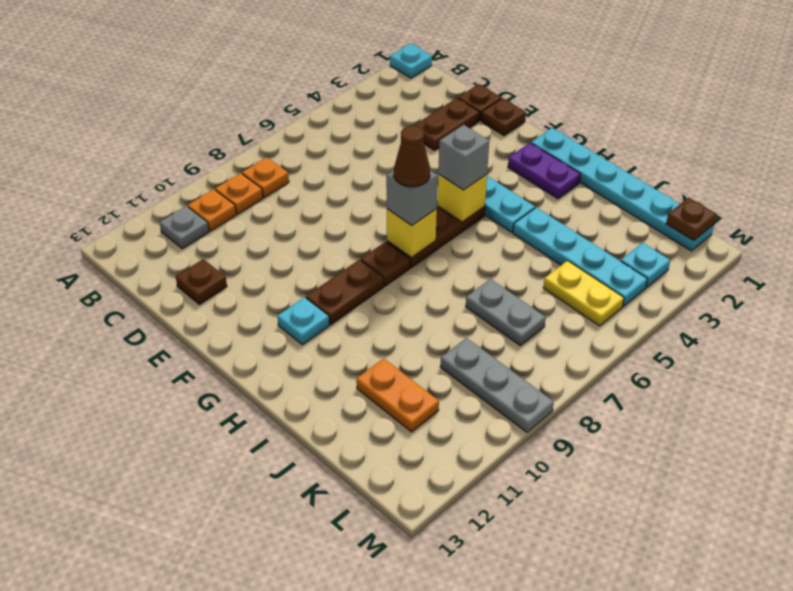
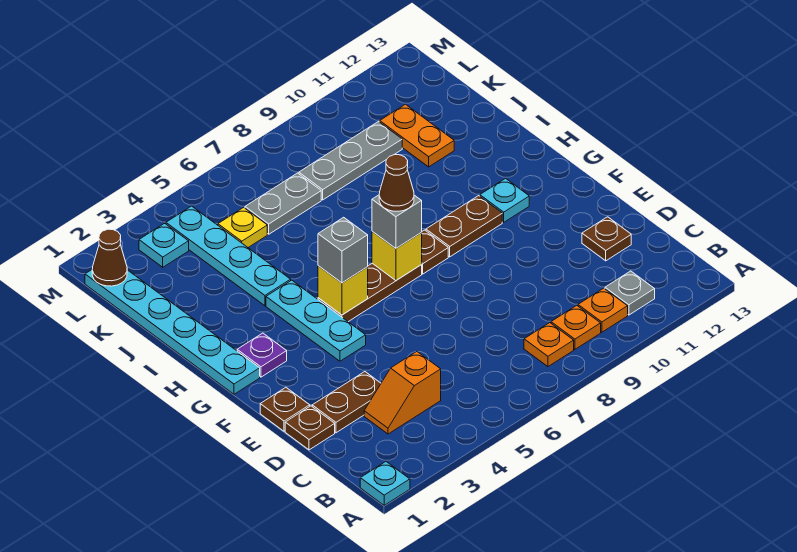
none -> orange slope C3:C4 level 1 top 4
purple plate G2:H2 level 1 -> purple plate G2 level 1
grey plate J7:K7 level 1 -> grey plate K6:K7 level 1
yellow plate K5:L5 level 1 -> yellow plate K5 level 1
grey plate K9:M9 level 1 -> grey plate K8:K10 level 1
brown plate L1 level 2 -> brown cone L1 level 2

